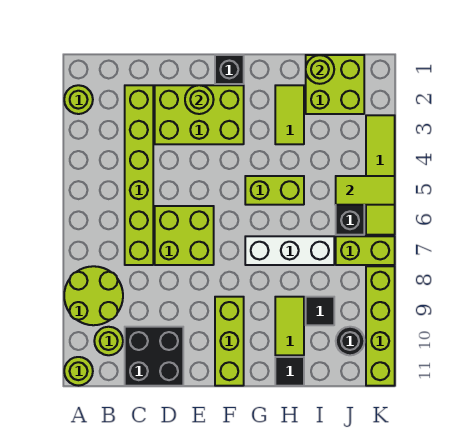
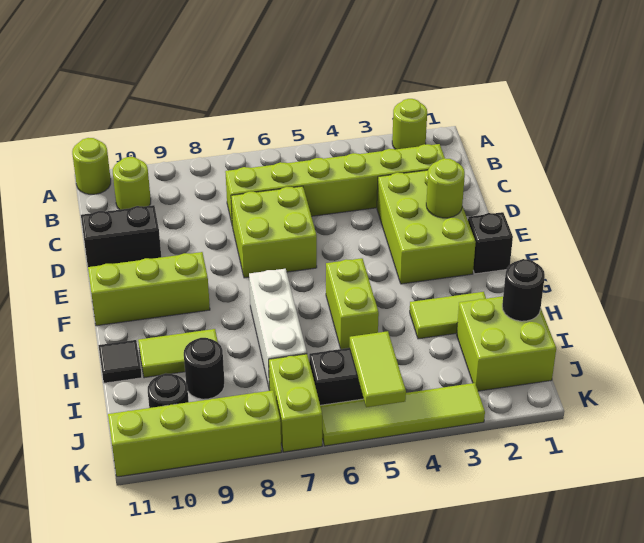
lime round brick A8:B9 level 1 -> none
black brick C10:D11 level 1 -> black brick D10:D11 level 1
lime round brick I1 level 2 -> black round brick I1 level 2
black tile I9 level 1 -> black round brick I9 level 1

